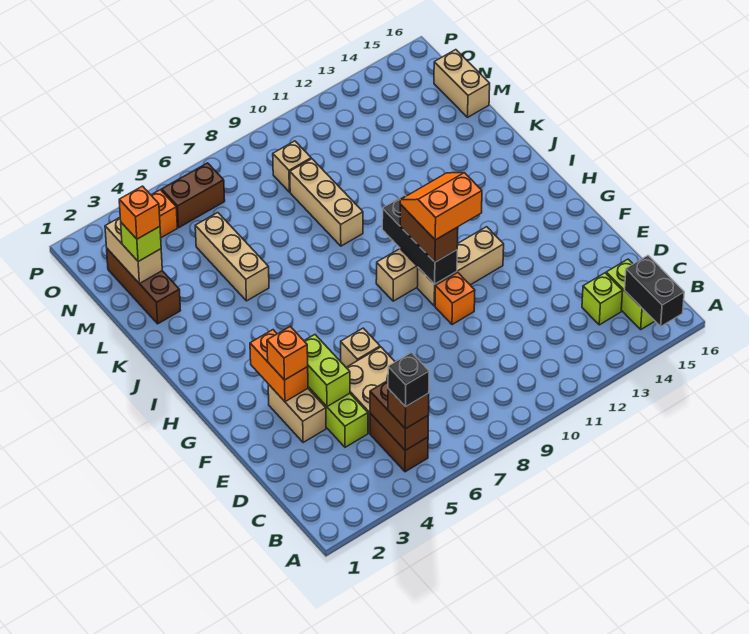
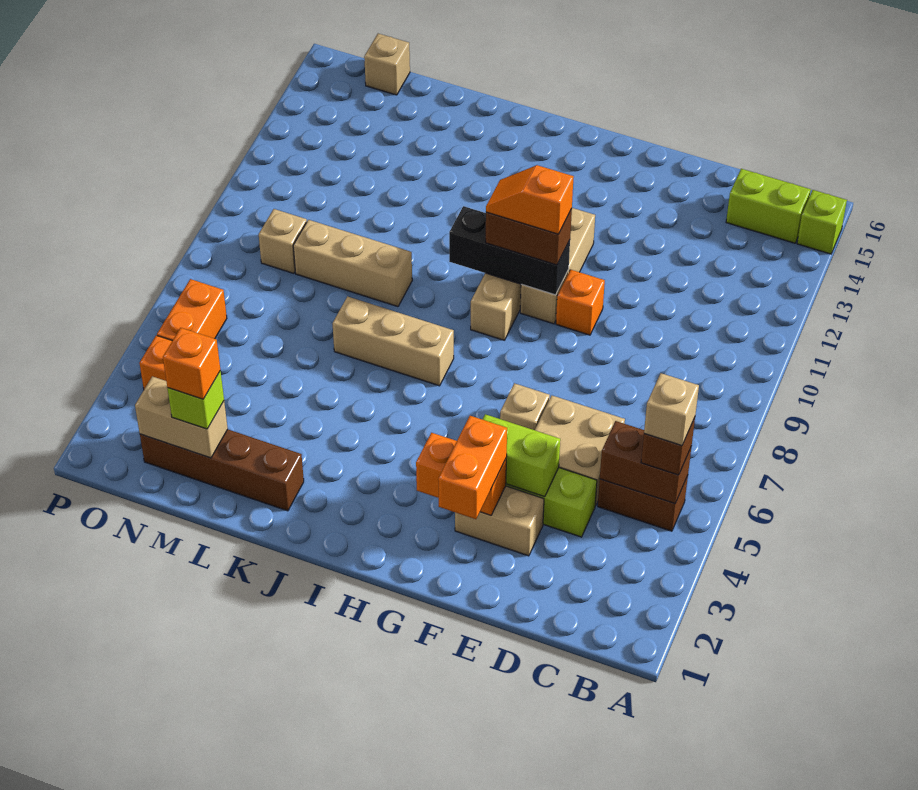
black brick A15:B15 level 2 -> none
black brick B5 level 4 -> tan brick B5 level 4
lime brick C14 level 1 -> lime brick A15 level 1
orange brick F3 level 3 -> orange brick F2:F3 level 3
orange slope G10:H11 level 4 top G -> orange slope G10:H10 level 4 top G
tan brick K5:M5 level 1 -> tan brick I7:K7 level 1
brown brick L2:N2 level 1 -> brown brick K2:N2 level 1
tan brick M16:N16 level 1 -> tan brick N16 level 1
brown brick O5:O6 level 1 -> orange brick O5:O6 level 1

